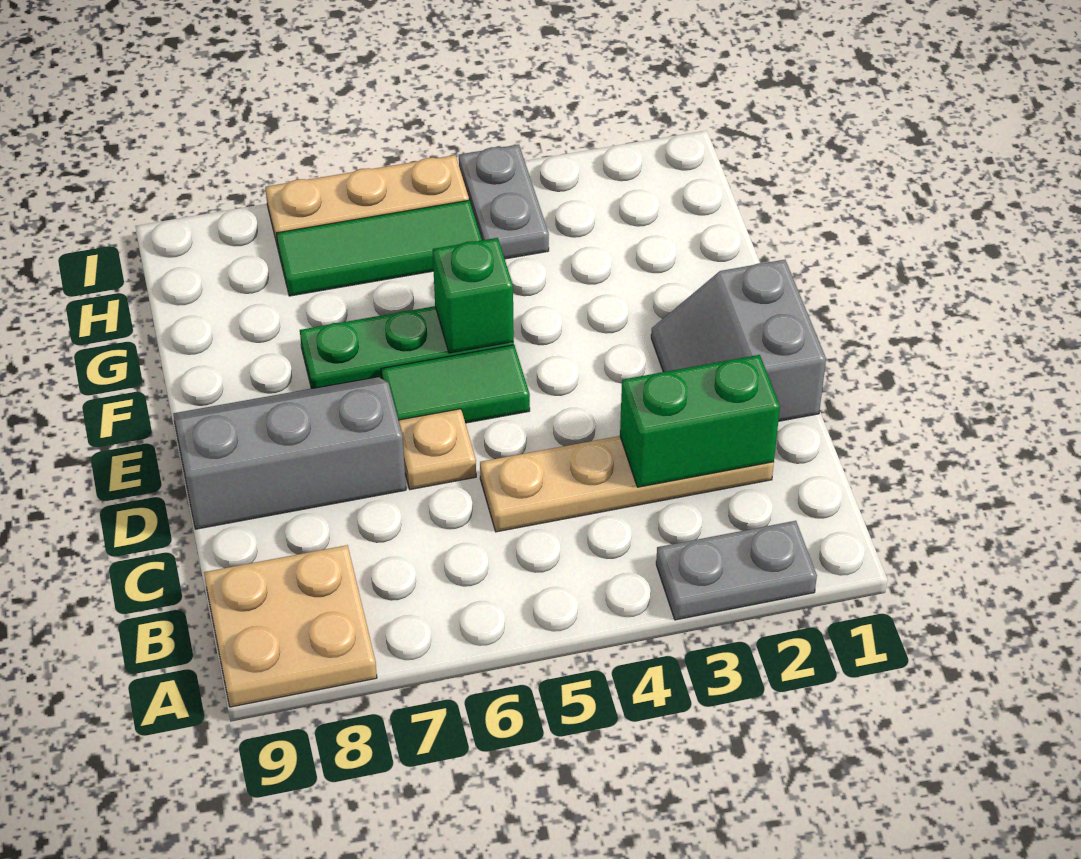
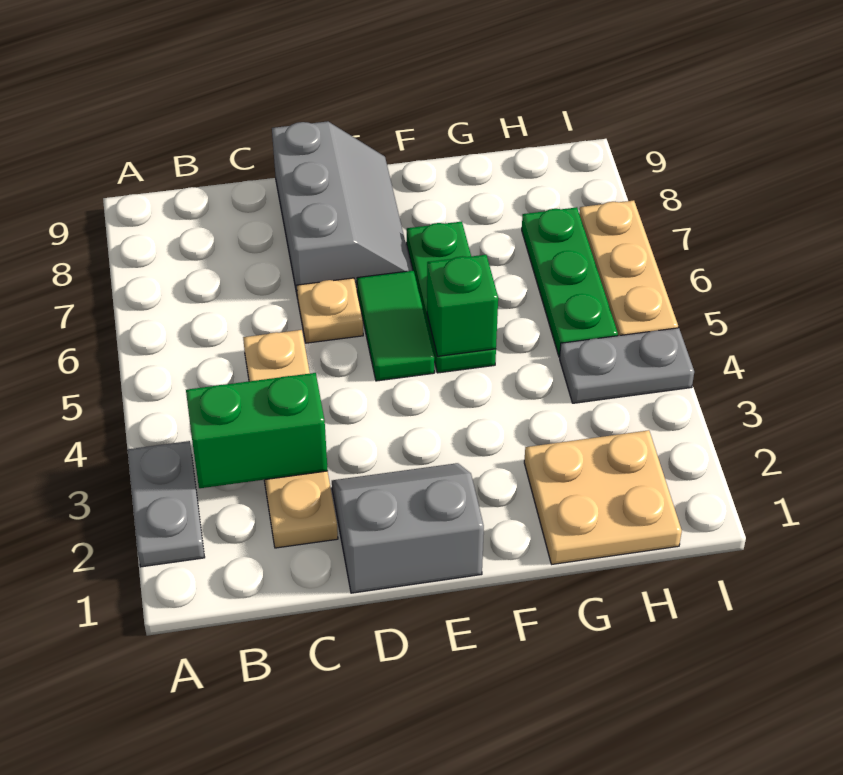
tan plate A8:B9 level 1 -> tan plate G1:H2 level 1
green brick C2:C3 level 2 -> green brick B3:C3 level 2
green tile H5:H7 level 1 -> green plate H5:H7 level 1

